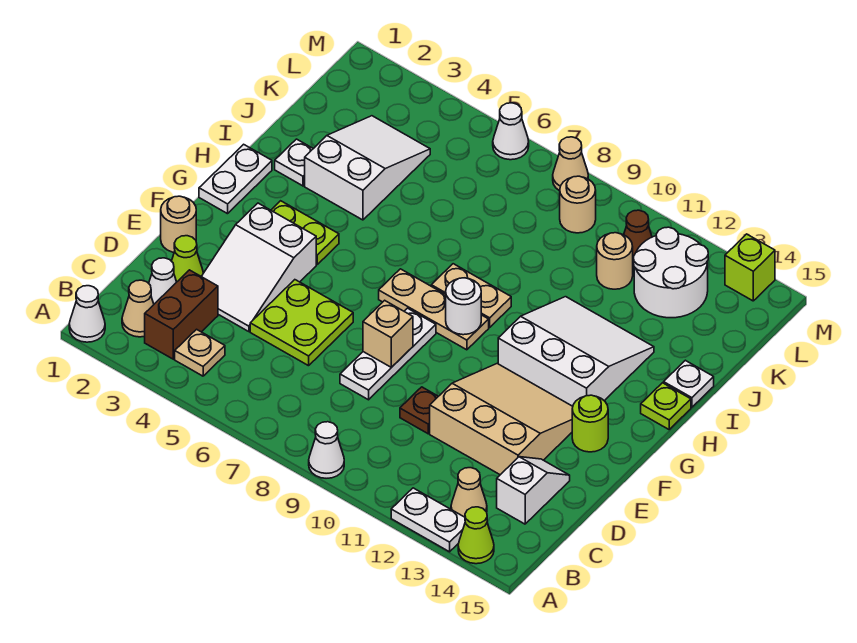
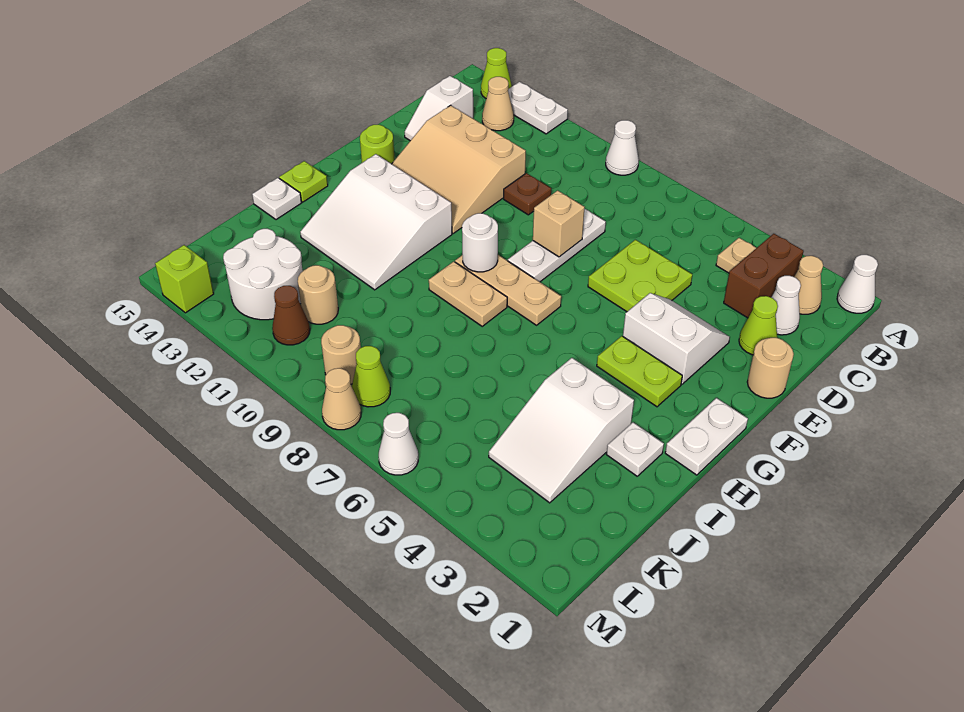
white slope D3:F4 level 1 top F -> white slope E3:F4 level 1 top F
none -> lime cone L8 level 1

